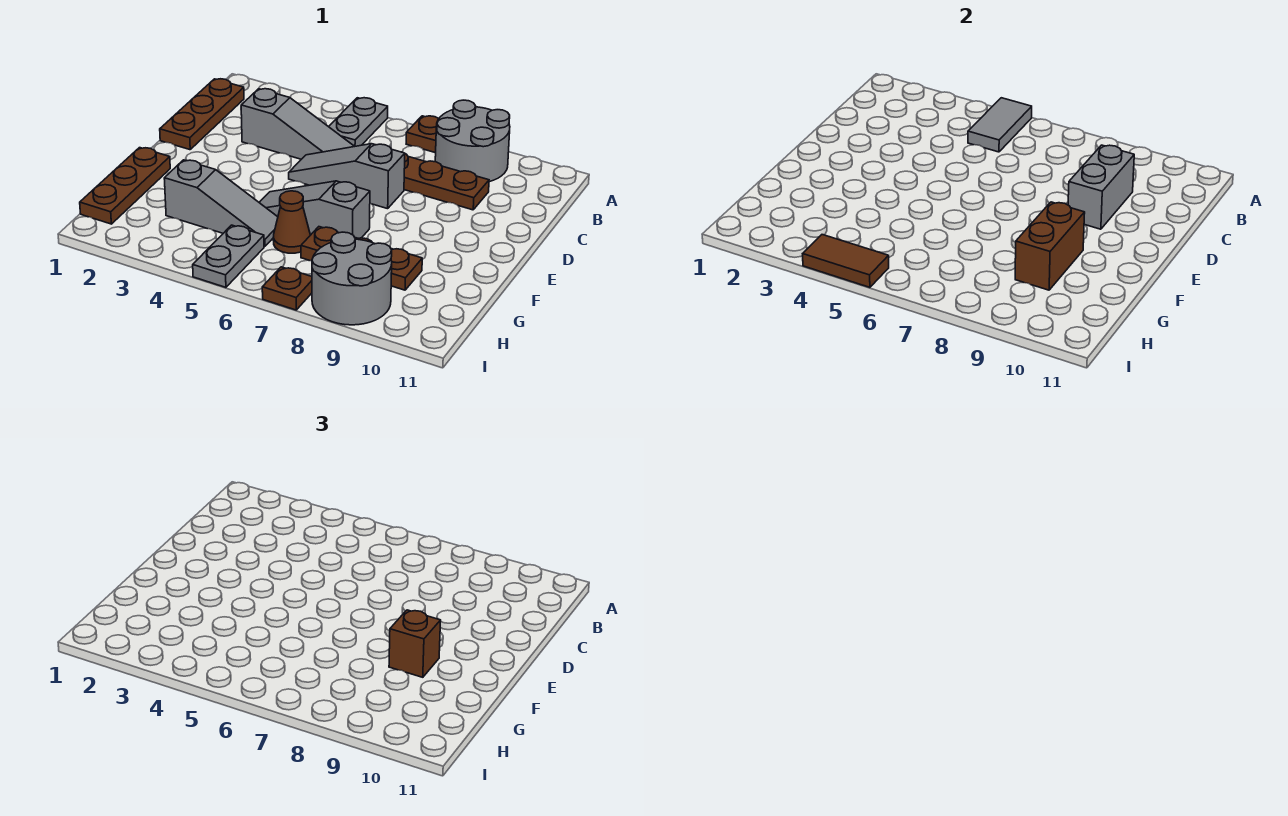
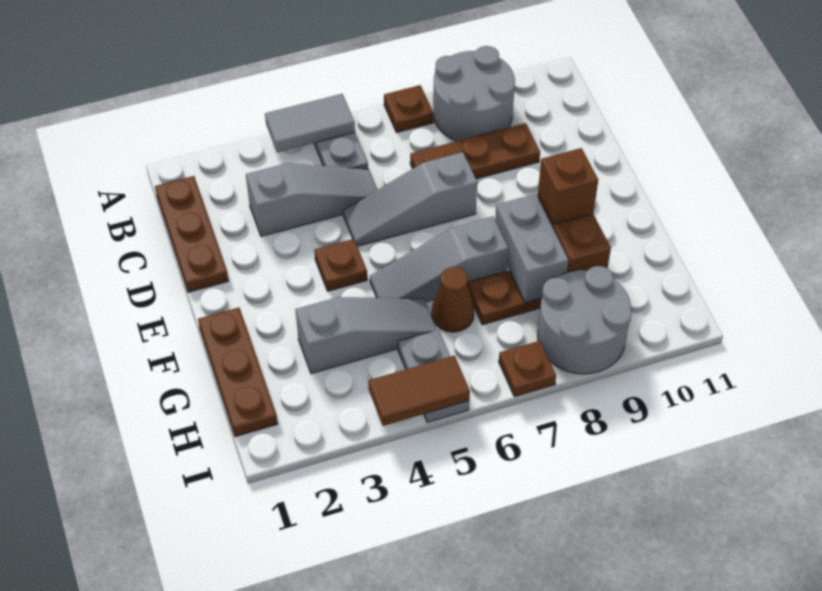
grey tile A5:B5 level 2 -> grey tile A4:A5 level 2
grey brick C9:D9 level 2 -> grey brick F8:G8 level 2
none -> brown plate E4 level 1

